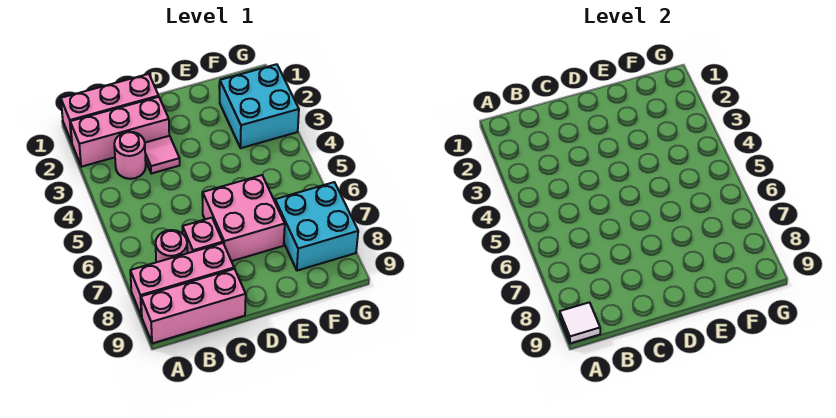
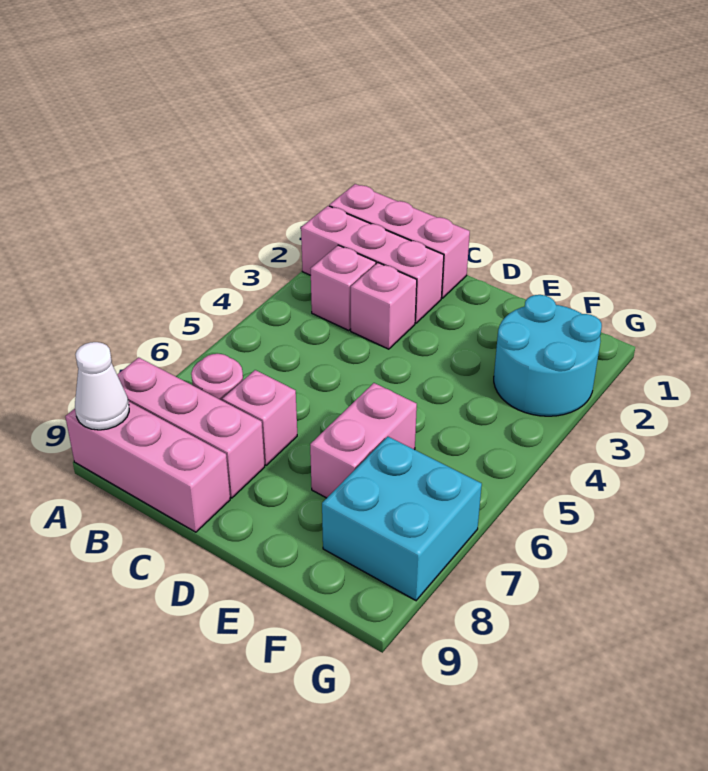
white tile A9 level 2 -> white cone A9 level 2
pink round brick B3 level 1 -> pink brick B3 level 1
pink tile C3 level 1 -> pink brick C3 level 1
pink brick D6:E7 level 1 -> pink brick E6:E7 level 1
cyan brick F2:G3 level 1 -> cyan round brick F2:G3 level 1

